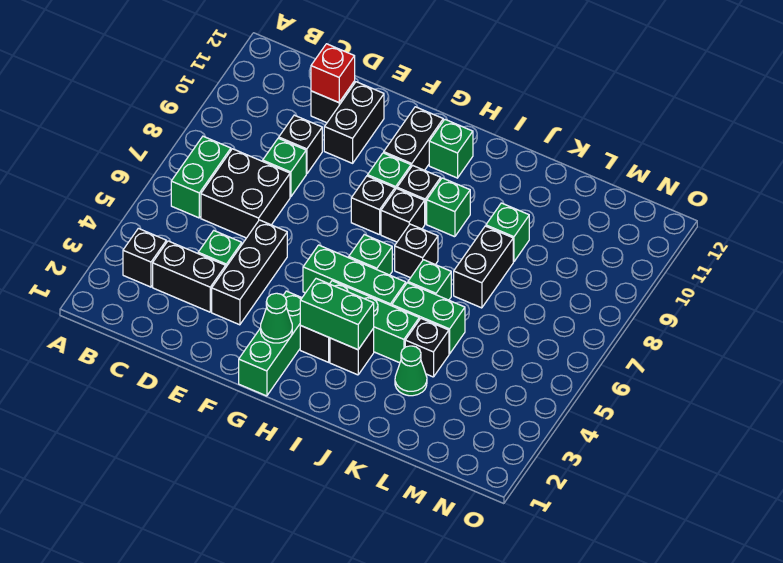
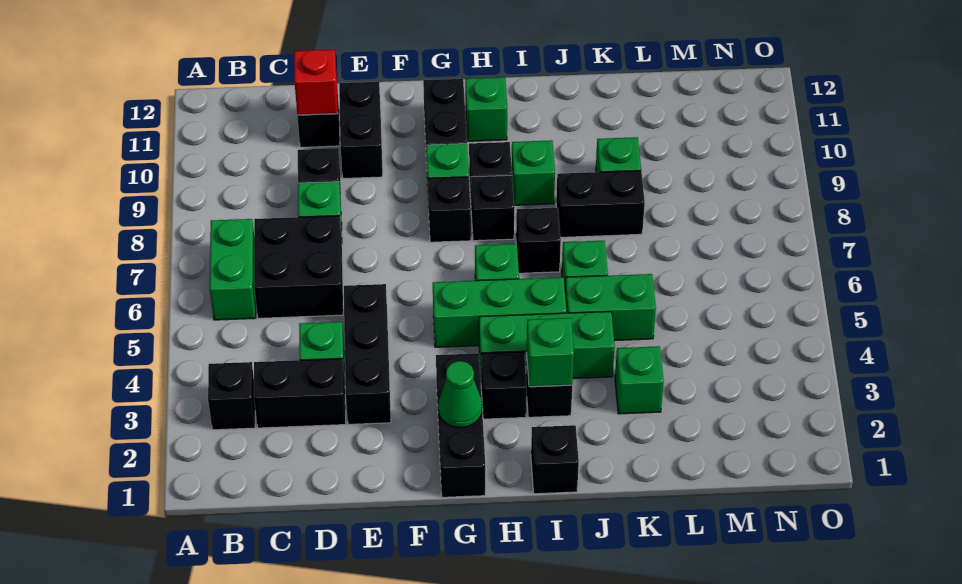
green brick G1:G3 level 1 -> black brick G1:G3 level 1
green brick H3:I3 level 2 -> green brick I3 level 2
green cone K3 level 1 -> green brick K3 level 1
black brick K4 level 1 -> black brick I1 level 1
black brick K7:K8 level 1 -> black brick J8:K8 level 1

